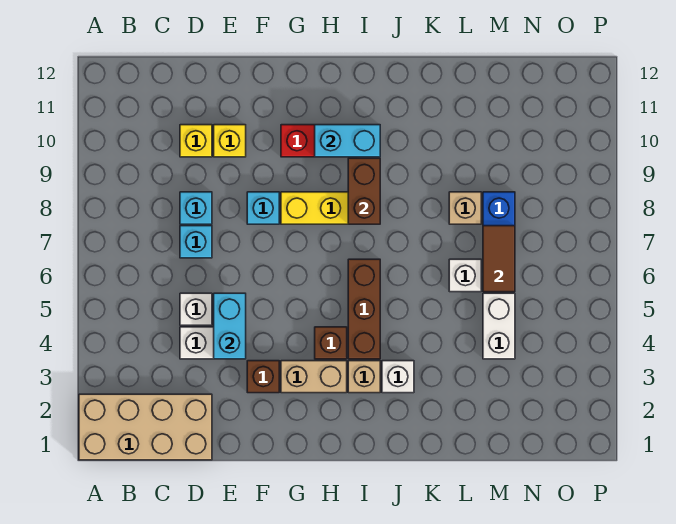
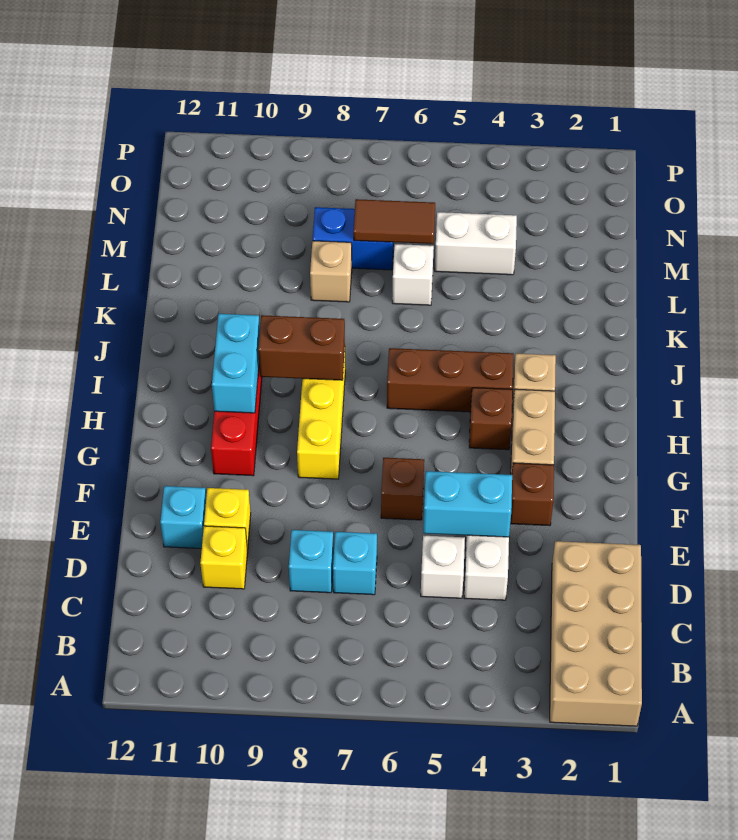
none -> brown brick F6 level 1
cyan brick F8 level 1 -> cyan brick E11 level 1
white brick J3 level 1 -> none

